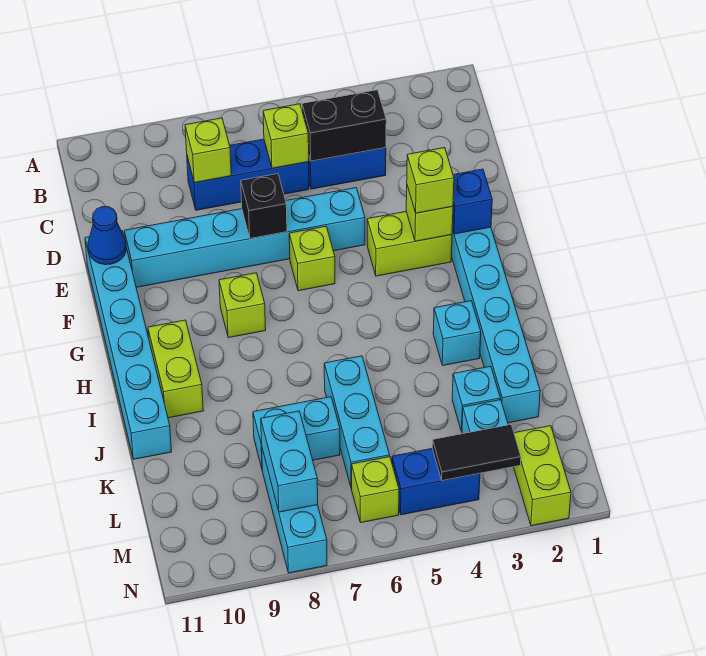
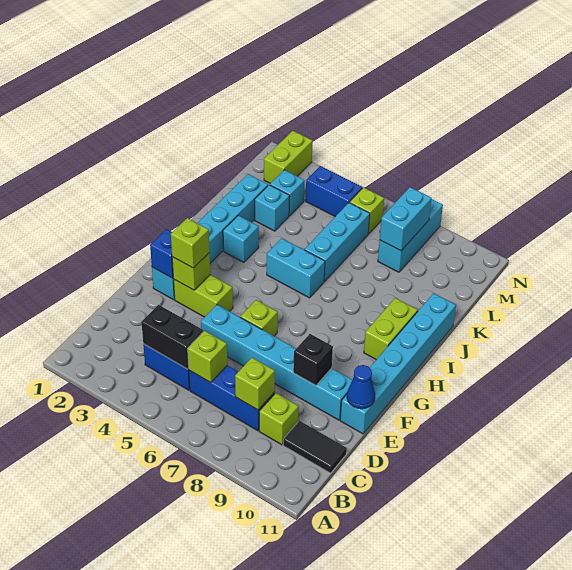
black brick E7 level 2 -> black brick E9 level 2
lime brick G8 level 1 -> lime brick C9 level 1
cyan brick K7:K8 level 1 -> cyan brick I5:I6 level 1
black tile M3:M4 level 2 -> black tile C10:C11 level 1

